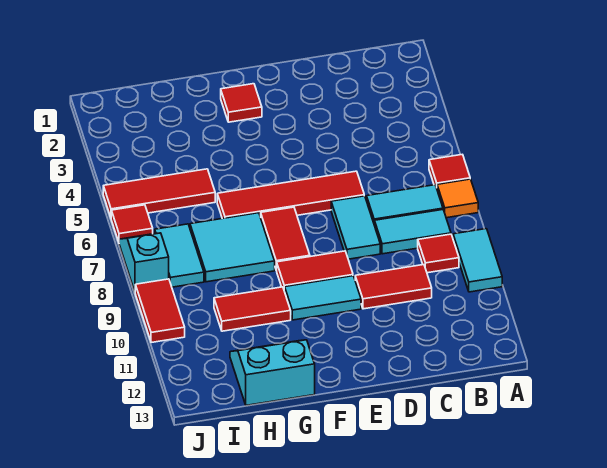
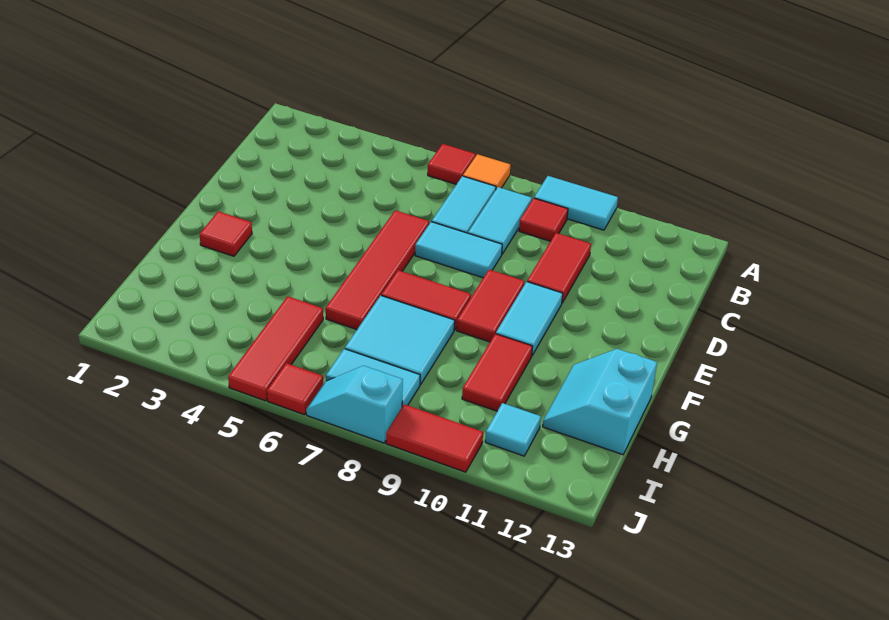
none -> cyan tile I11 level 1

